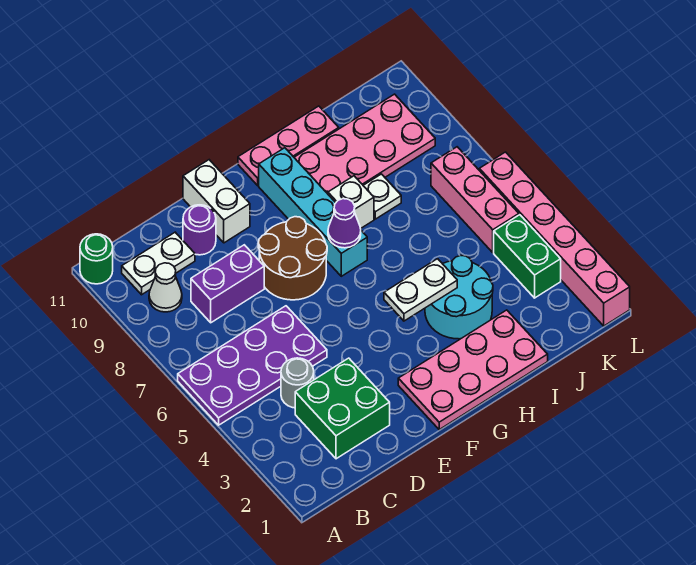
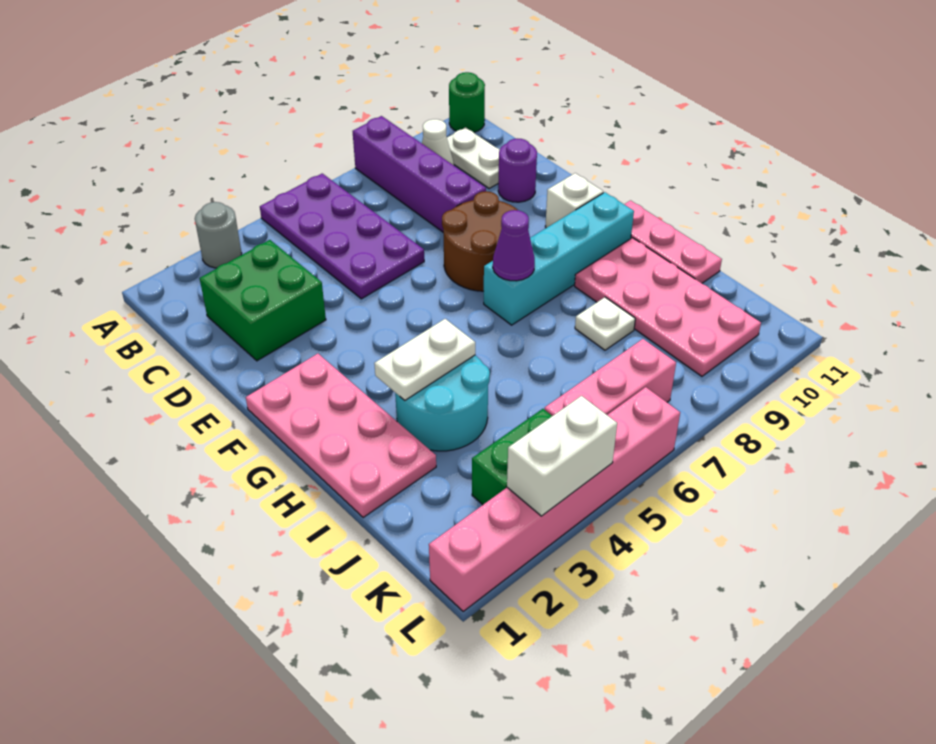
grey round brick C4 level 1 -> grey round brick A3 level 1
purple brick C8:D8 level 1 -> purple brick A8:D8 level 1
white brick E10:E11 level 1 -> white brick L3:L4 level 2
white plate G4:H4 level 2 -> white plate H3:H4 level 2
white brick H8 level 1 -> white brick F10 level 1

